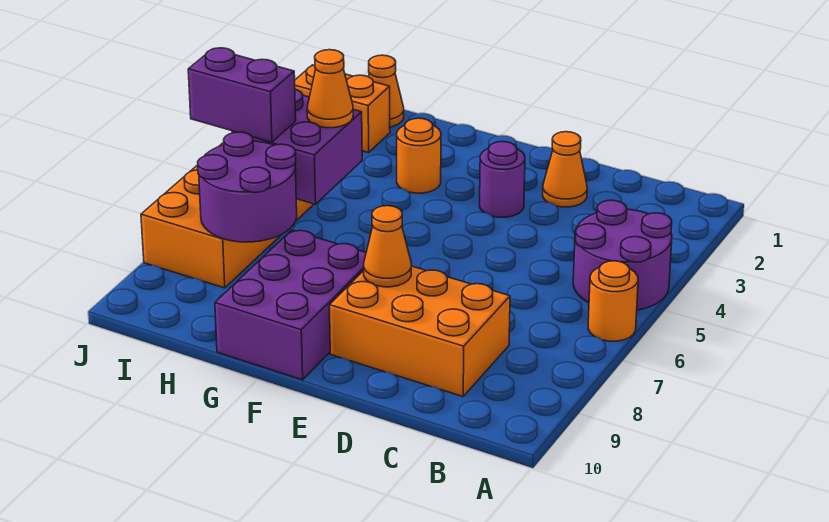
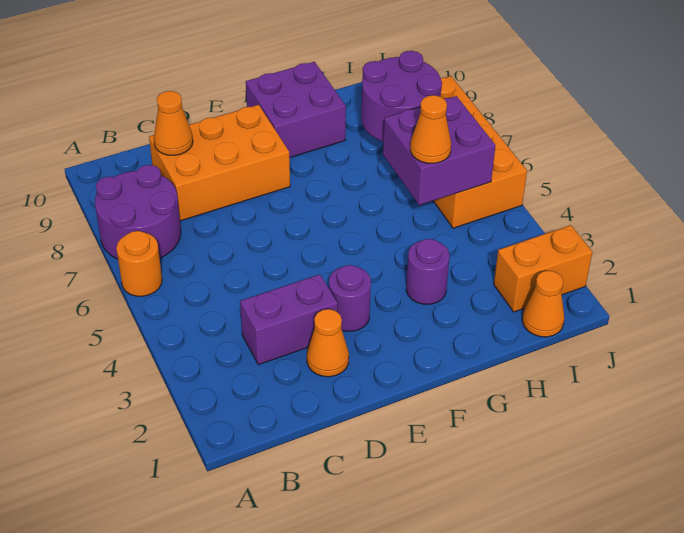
purple round brick A4:B5 level 1 -> purple round brick A7:B8 level 1
orange cone E8 level 2 -> orange cone C9 level 2
purple brick F8:G10 level 1 -> purple brick F9:G10 level 1
orange round brick G3 level 1 -> purple round brick G3 level 1
purple brick I6:J6 level 3 -> purple brick C3:D3 level 1

